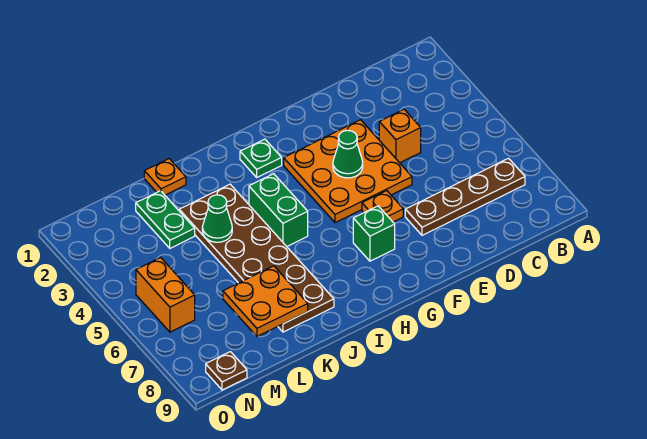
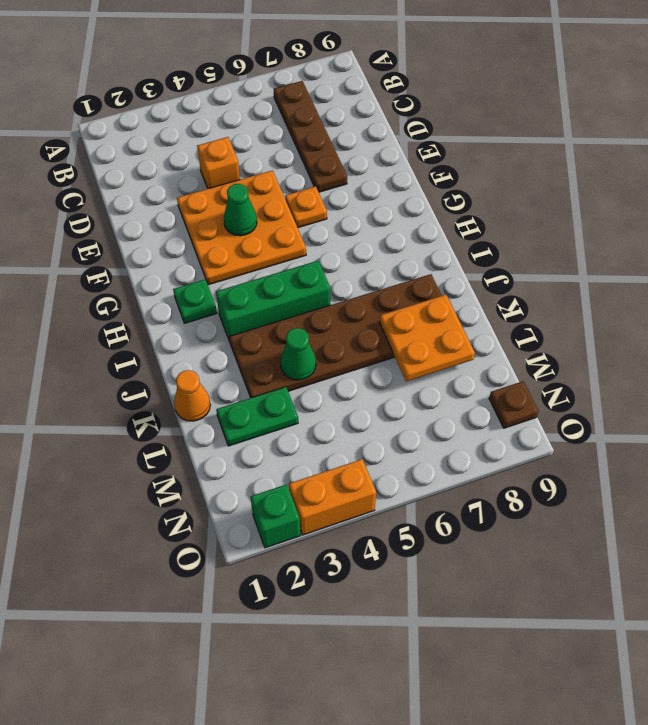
green brick G7 level 1 -> green brick O2 level 1
green brick I4:I5 level 1 -> green brick I3:I5 level 1
orange plate K1 level 1 -> orange cone K1 level 1
orange brick N5:N6 level 1 -> orange brick O3:O4 level 1

